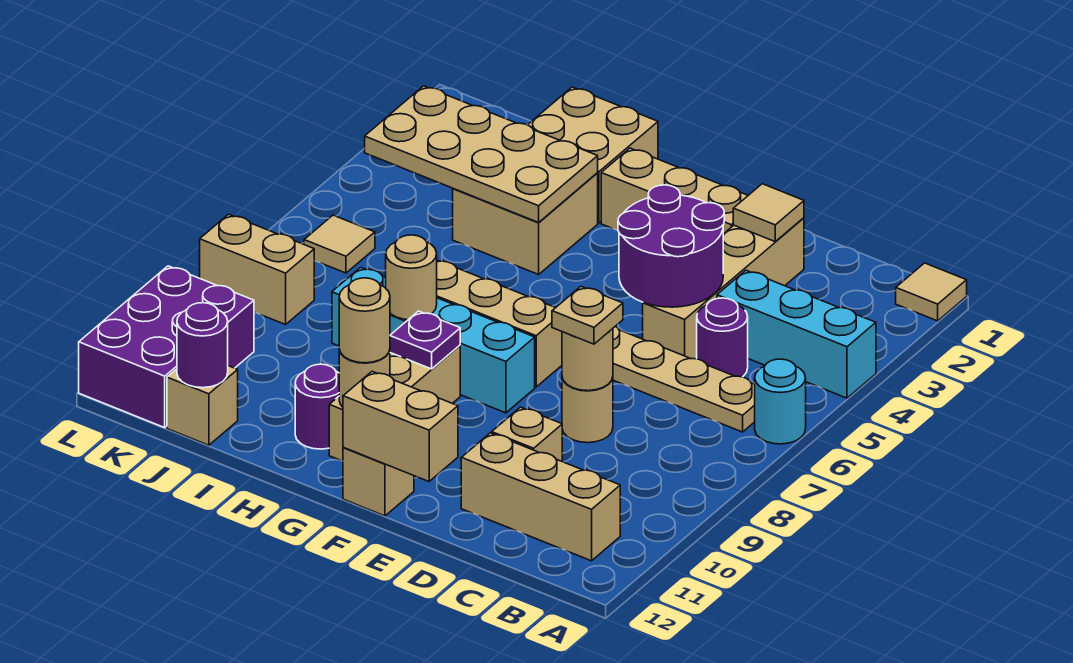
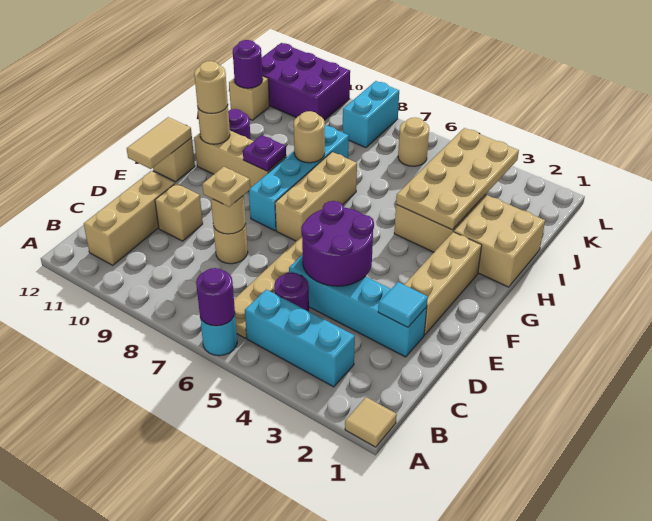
cyan brick A4:C4 level 1 -> cyan brick B3:B5 level 1
none -> purple round brick A6 level 2
tan brick D2:D5 level 1 -> cyan brick D2:D5 level 1
tan tile D2 level 2 -> cyan tile D2 level 2
tan brick E12:F12 level 2 -> tan tile E12:F12 level 2
tan tile K6 level 1 -> tan round brick K6 level 1
tan brick K8:L8 level 1 -> cyan brick K8:L8 level 1

